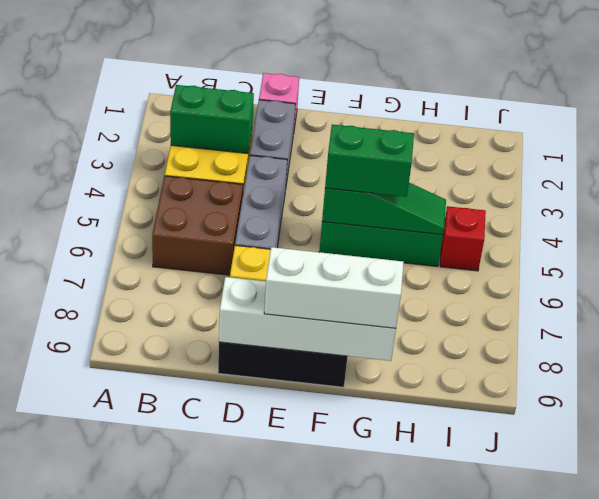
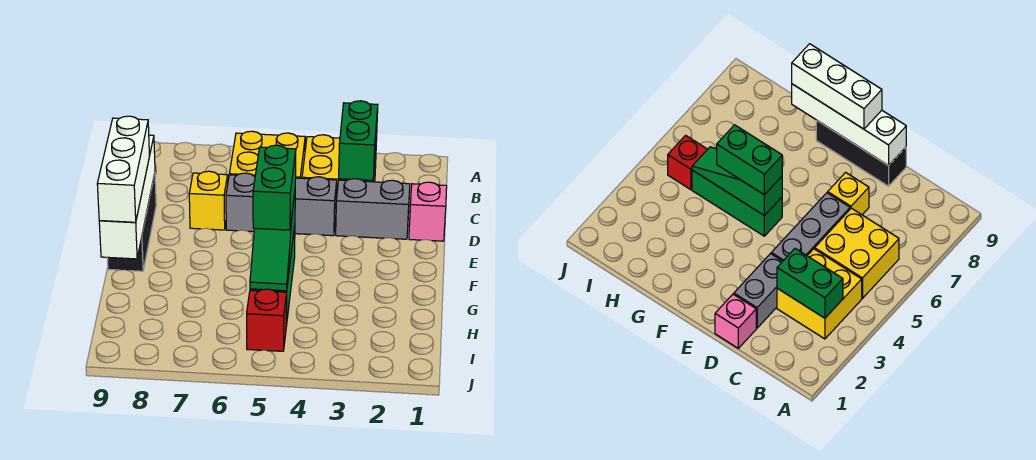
brown brick B5:C6 level 1 -> yellow brick B5:C6 level 1

